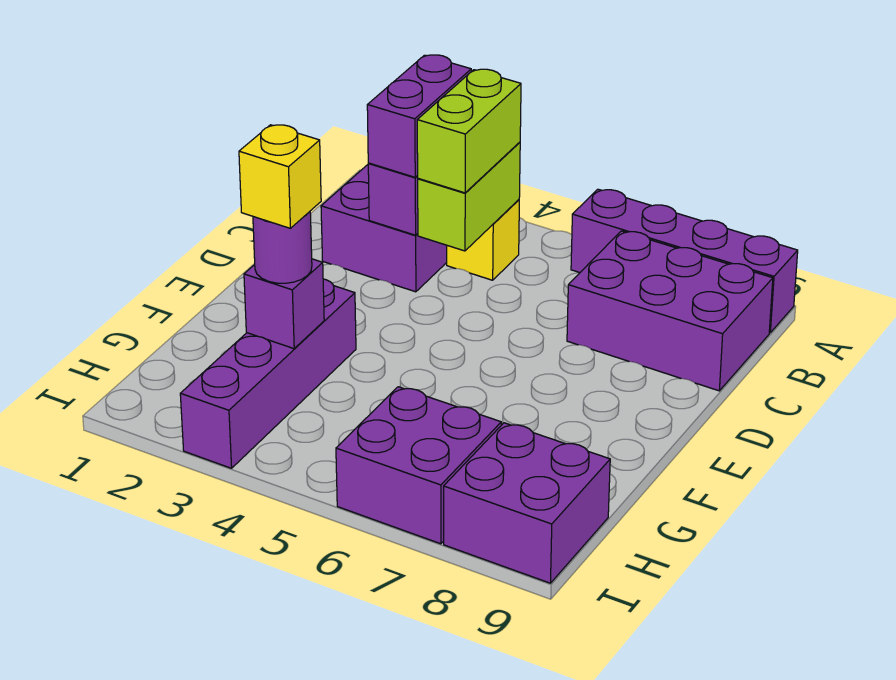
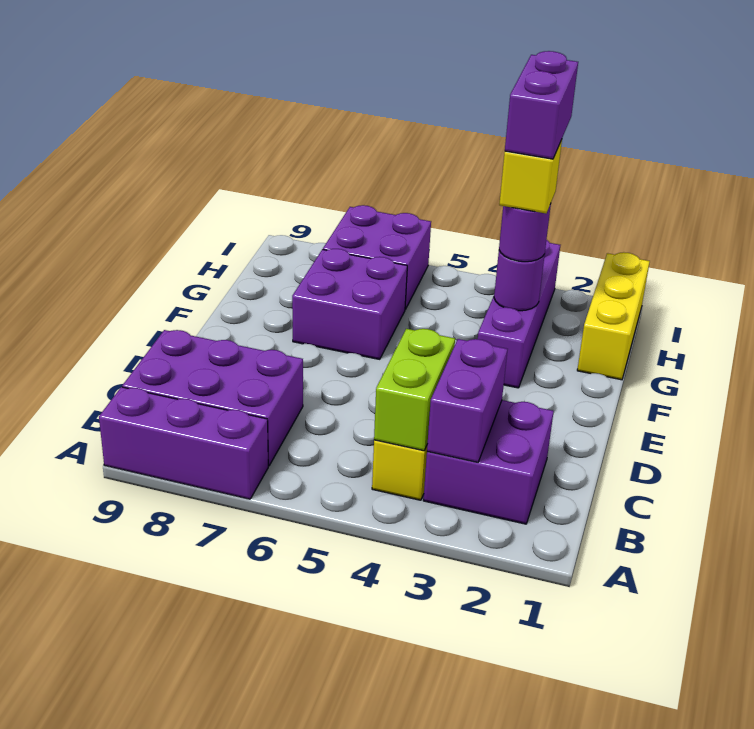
purple brick A6:A9 level 1 -> purple brick A7:A9 level 1
purple brick B3:C3 level 3 -> purple brick G3:H3 level 5
lime brick B4:C4 level 3 -> none
none -> yellow brick G1:I1 level 1
purple brick G3 level 2 -> purple round brick G3 level 2
purple brick H8:I9 level 1 -> purple brick F6:G7 level 1

